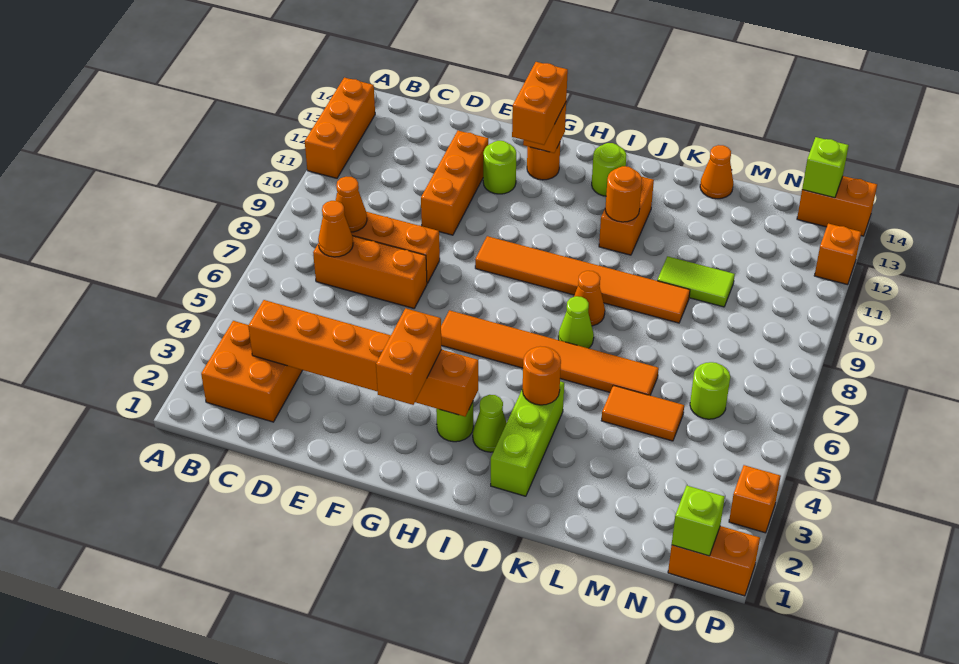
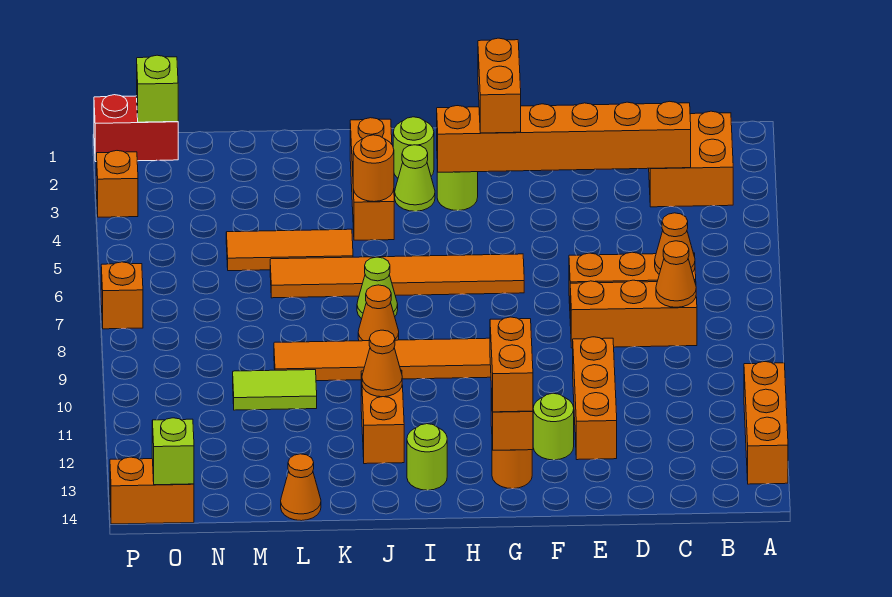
lime brick J2:J4 level 1 -> orange brick J2:J4 level 1
orange round brick J11 level 2 -> orange cone J11 level 2
orange tile L5:M5 level 1 -> orange tile K5:M5 level 1
lime round brick N6 level 1 -> lime round brick I2 level 1
orange brick O1:P1 level 1 -> red brick O1:P1 level 1
orange brick P12 level 1 -> orange brick P7 level 1

